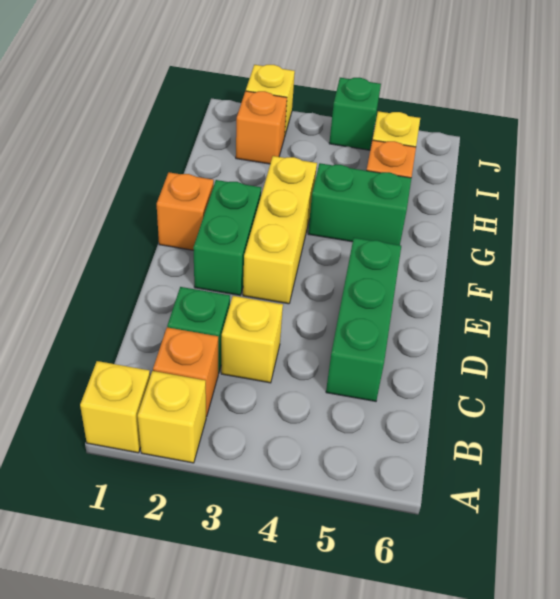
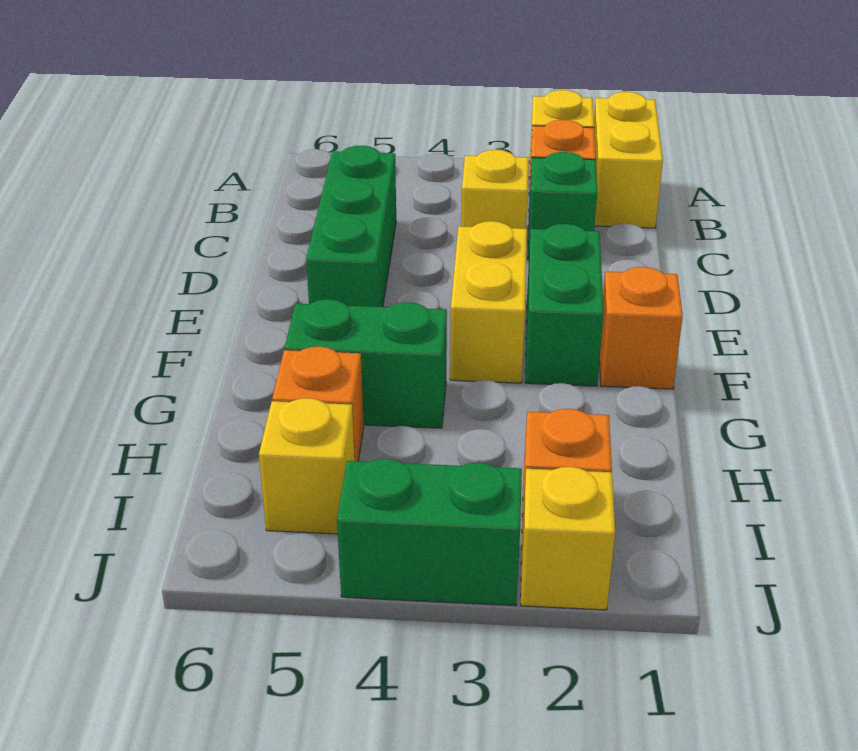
yellow brick A1 level 1 -> yellow brick A1:B1 level 1
yellow brick E3:G3 level 1 -> yellow brick E3:F3 level 1
green brick J4 level 1 -> green brick J3:J4 level 1

